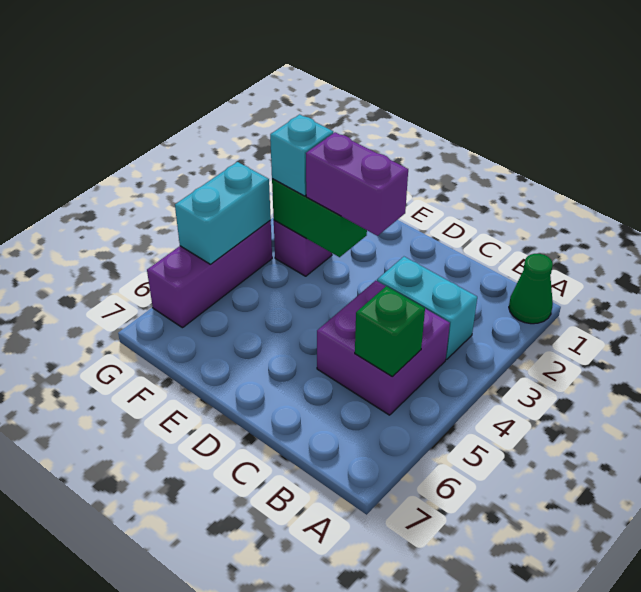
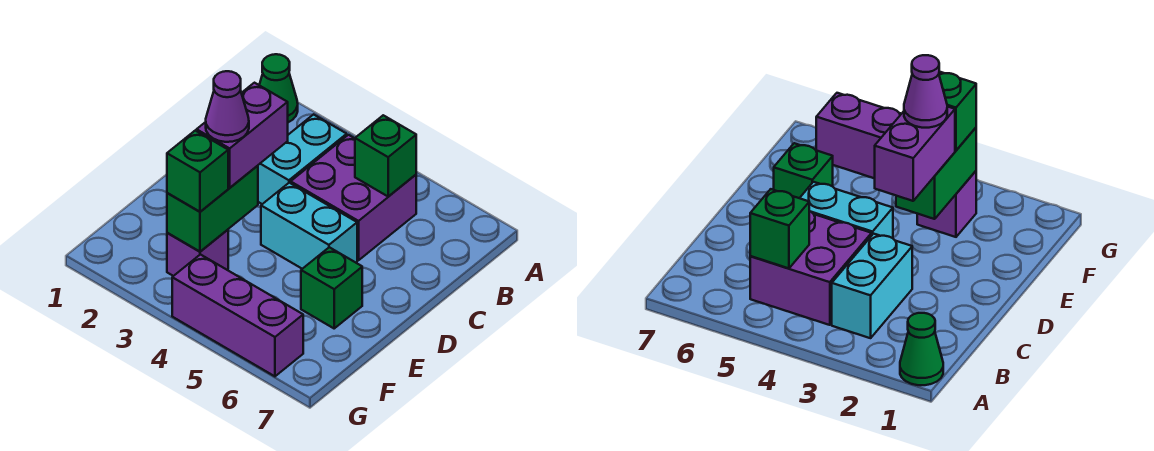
none -> purple cone E3 level 4
none -> green brick E6 level 1
cyan brick F3 level 3 -> green brick F3 level 3
cyan brick G4:G5 level 2 -> cyan brick D4:D5 level 1

